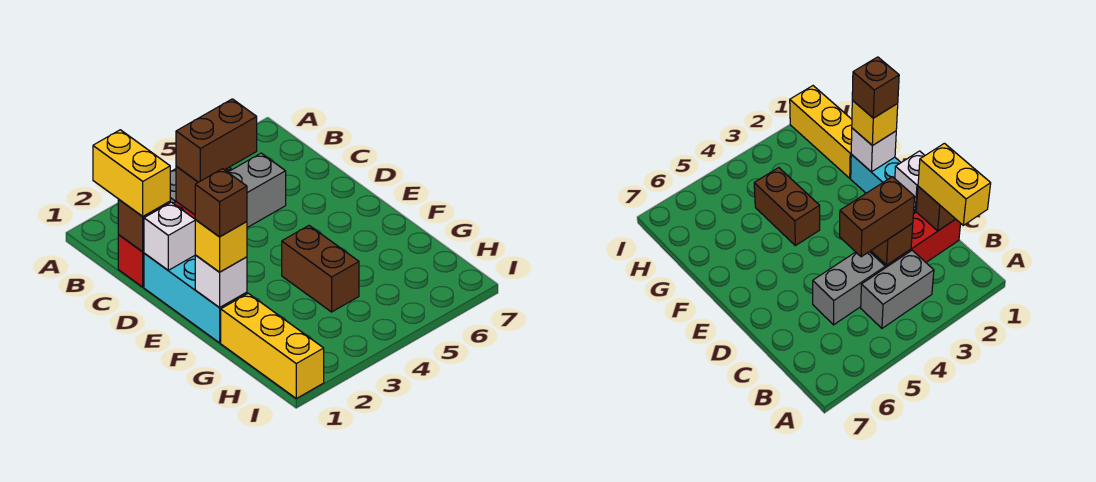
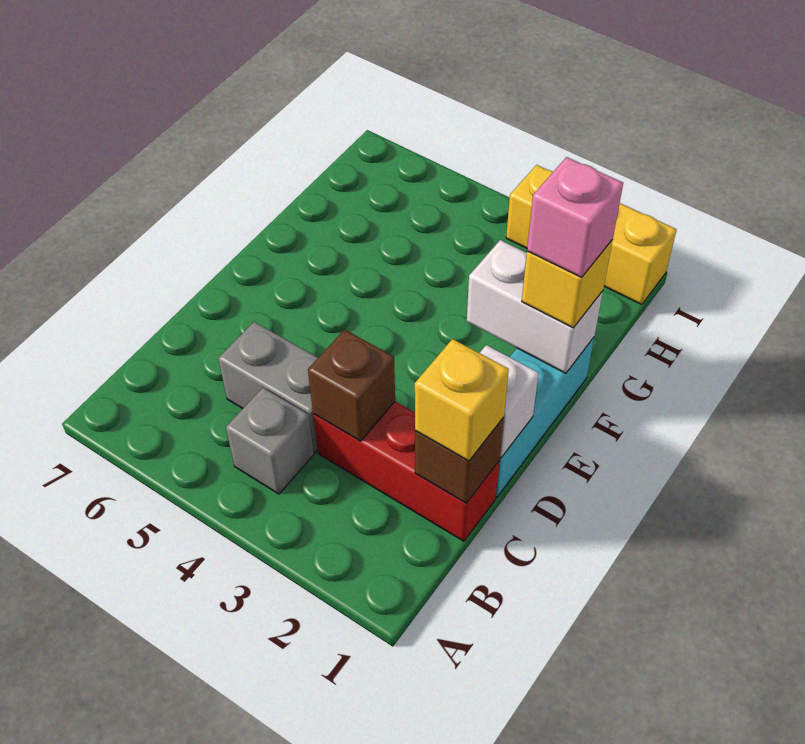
yellow brick B1:C1 level 3 -> yellow brick C1 level 3
grey brick B3:B4 level 1 -> grey brick B4 level 1
brown brick C3:C4 level 3 -> none
white brick F1 level 2 -> white brick F1:F2 level 2
brown brick F1 level 4 -> pink brick F1 level 4
brown brick F4:G4 level 1 -> none
yellow brick G1:I1 level 1 -> yellow brick I1:I3 level 1

